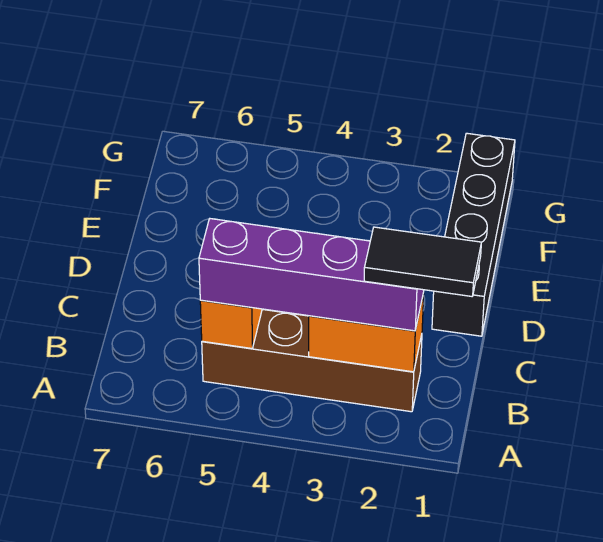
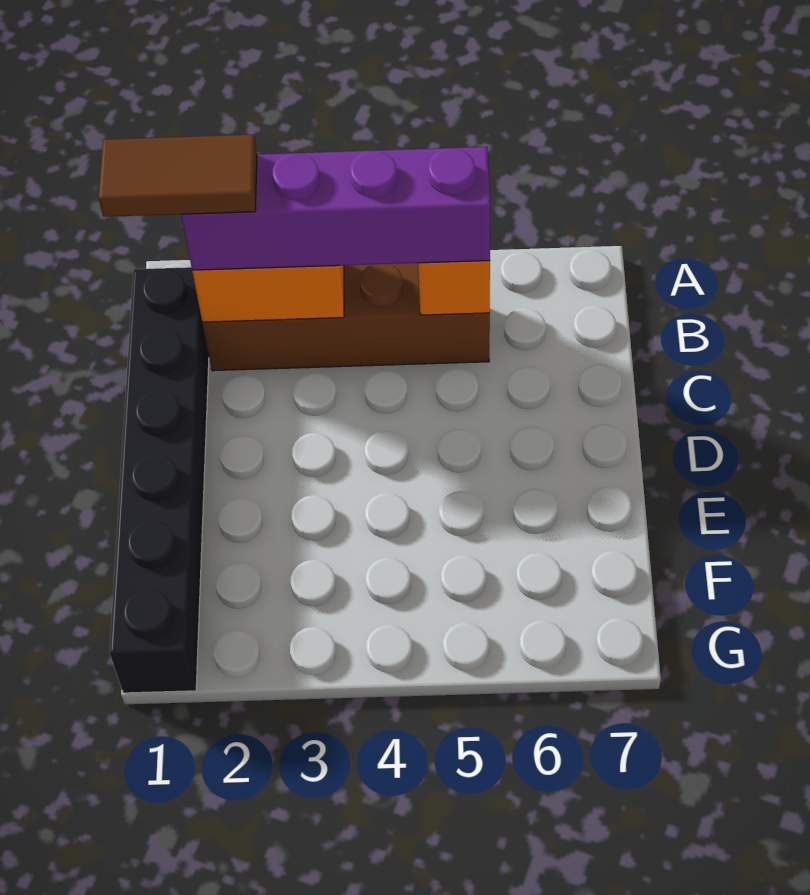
black tile B1:B2 level 4 -> brown tile B1:B2 level 4
black brick D1:G1 level 1 -> black brick B1:G1 level 1

